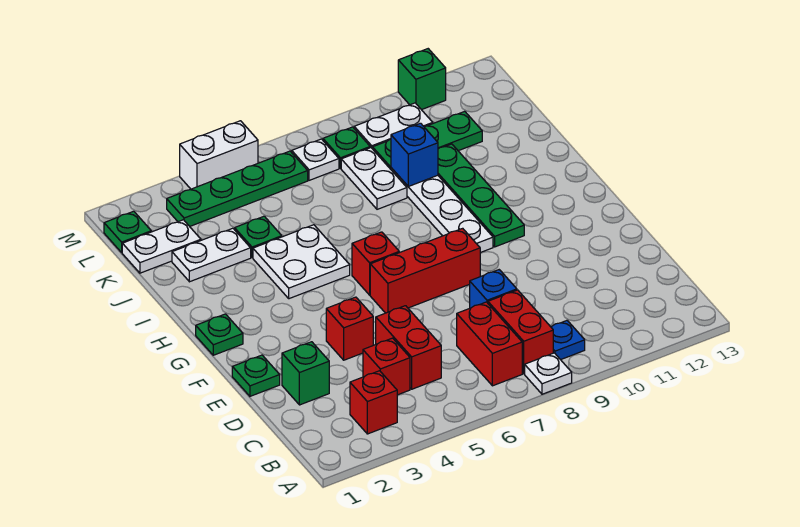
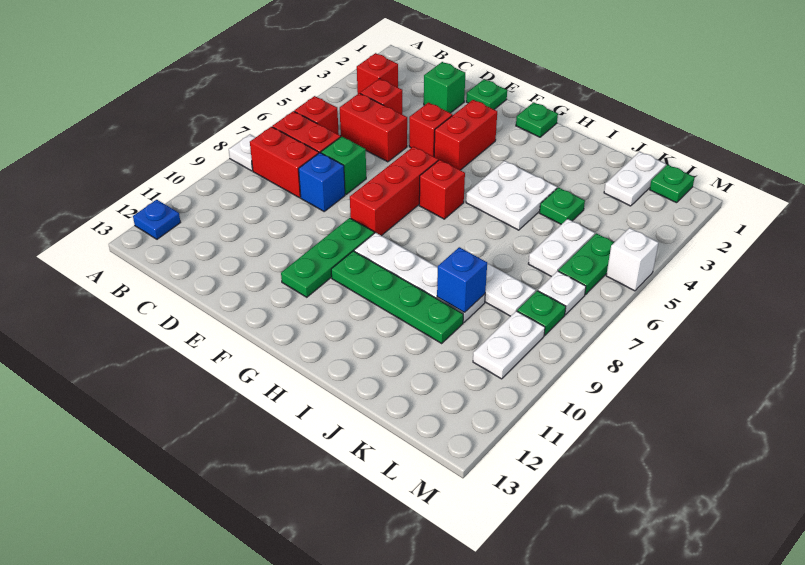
none -> red brick B6 level 1
blue plate B9 level 1 -> blue plate A12 level 1
none -> red brick F3:F4 level 1
white plate J2:J3 level 1 -> white plate K5:K6 level 1
green plate K9:K11 level 1 -> green plate F9:F11 level 1
green plate L3:L6 level 1 -> green plate L5:L6 level 1
white brick M4:M5 level 1 -> white brick M5 level 1
green brick M11 level 1 -> green brick D7 level 1

